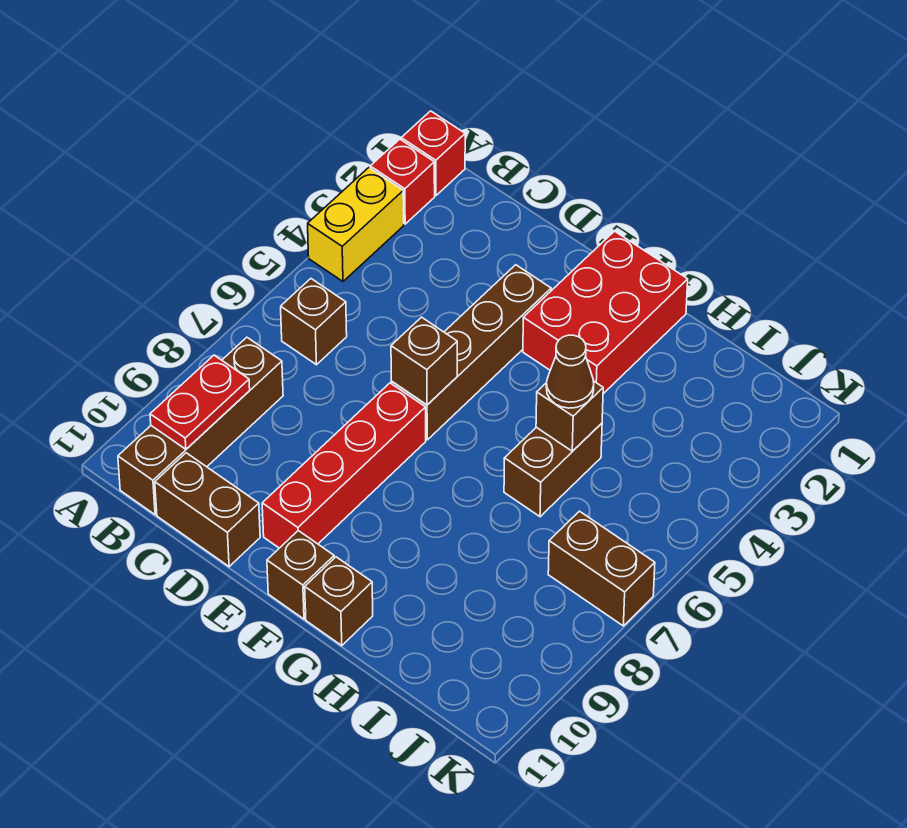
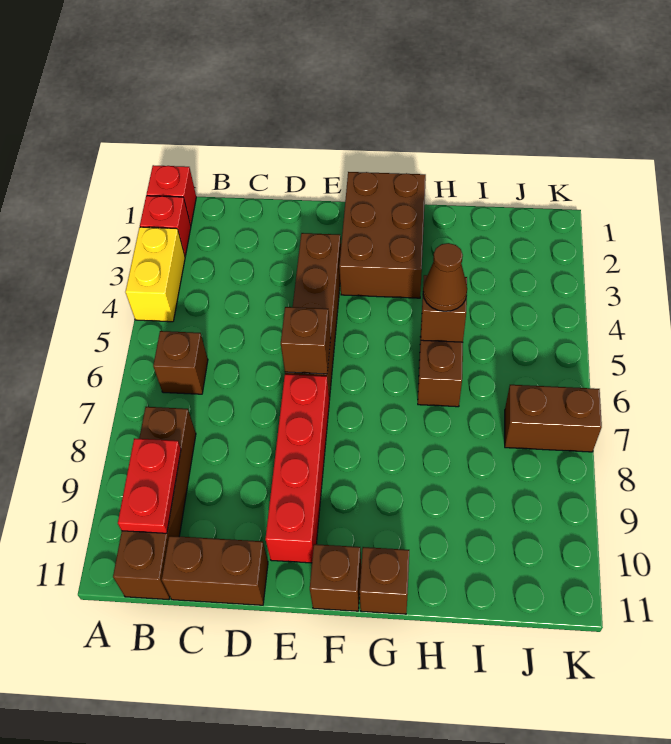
red brick F1:G3 level 1 -> brown brick F1:G3 level 1

